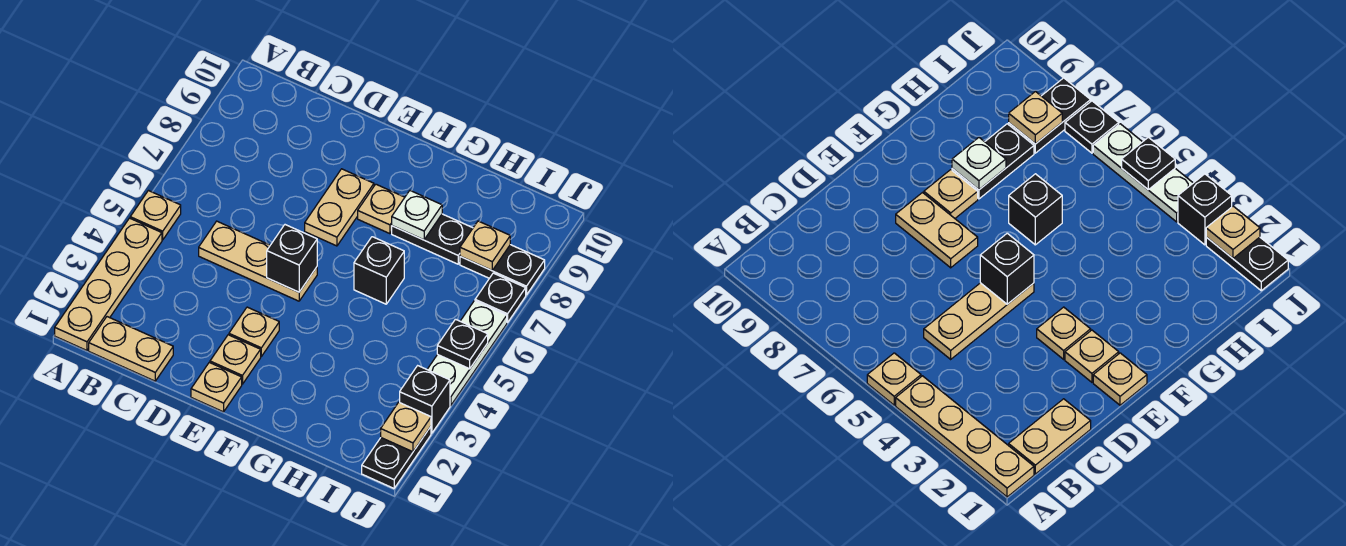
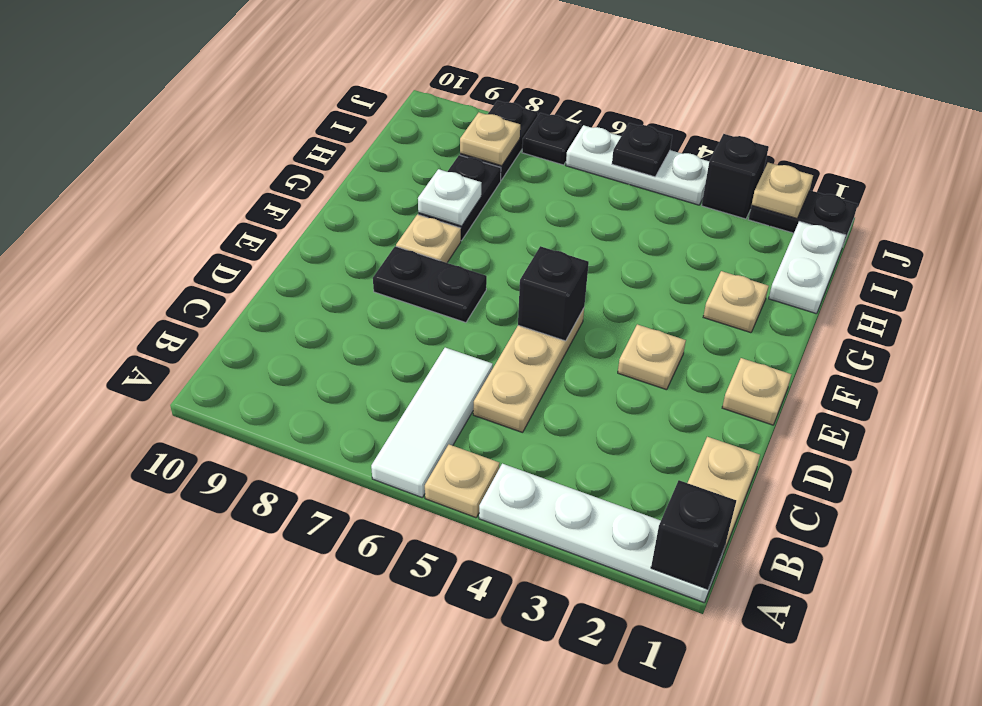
tan plate A1:A4 level 1 -> white plate A1:A4 level 1
none -> white tile A6:C6 level 1
tan plate E2 level 1 -> tan plate G2 level 1
tan plate E7:E8 level 1 -> black plate E7:E8 level 1
black brick G6 level 1 -> black brick A1 level 2
none -> white plate H1:I1 level 1

